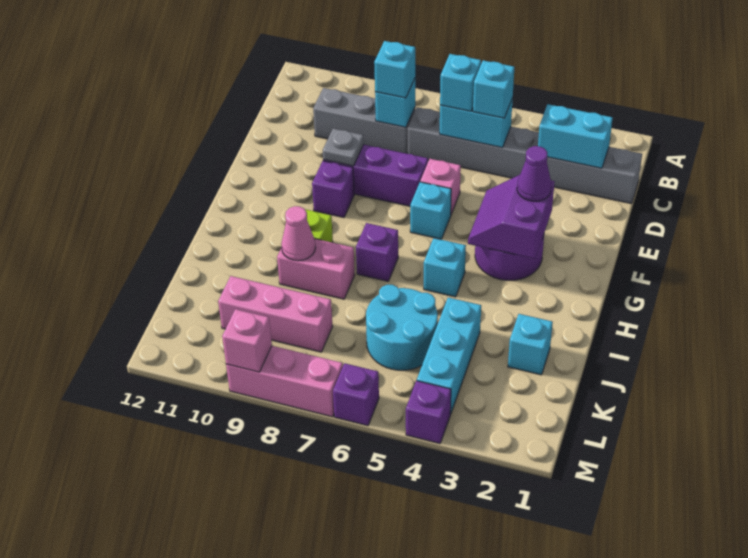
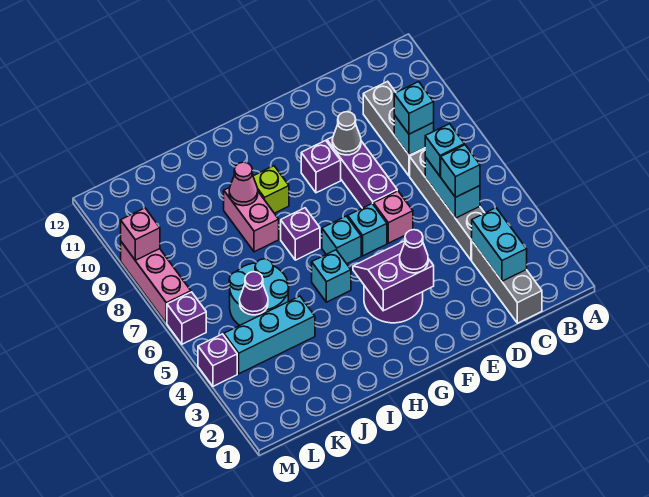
grey plate E9 level 2 -> grey cone E9 level 2
cyan brick J2 level 1 -> cyan brick G6 level 1
none -> purple cone K5 level 2
pink brick K8:K10 level 1 -> none

